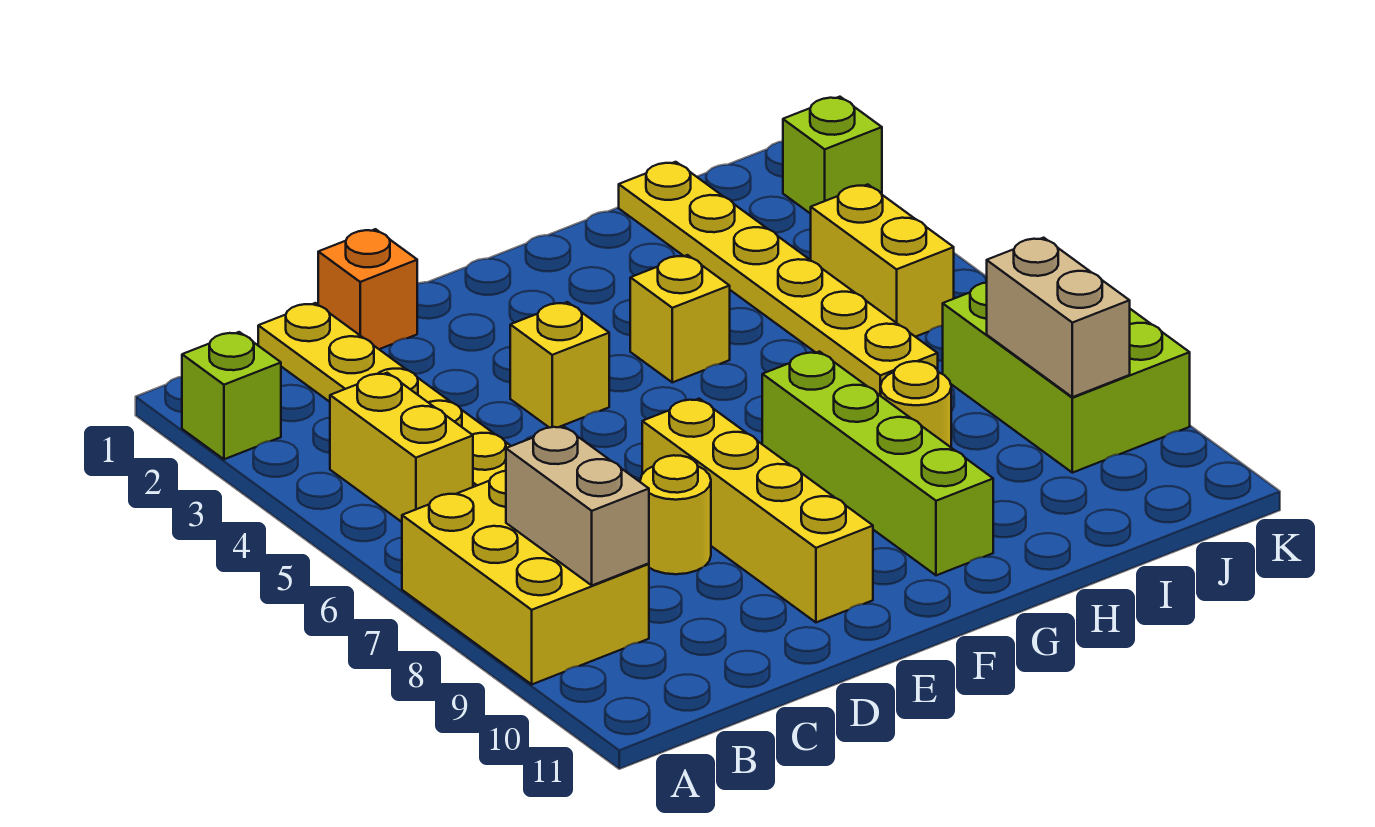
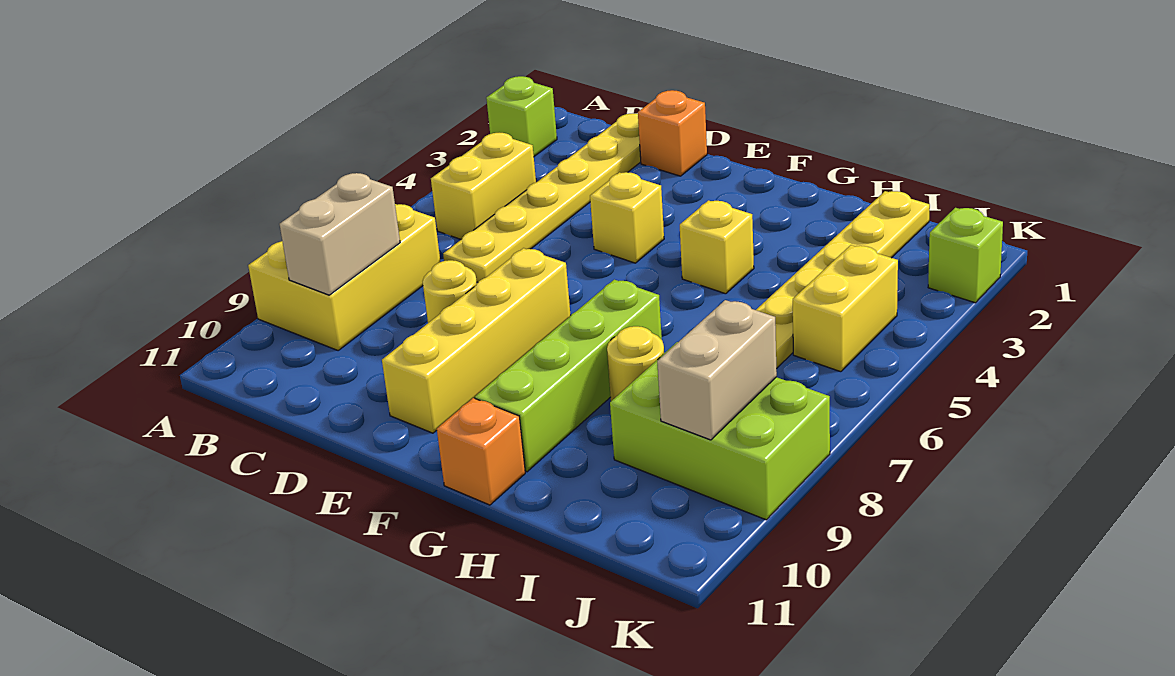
none -> orange brick G11 level 1
lime brick J7:K9 level 1 -> lime brick I8:K9 level 1

